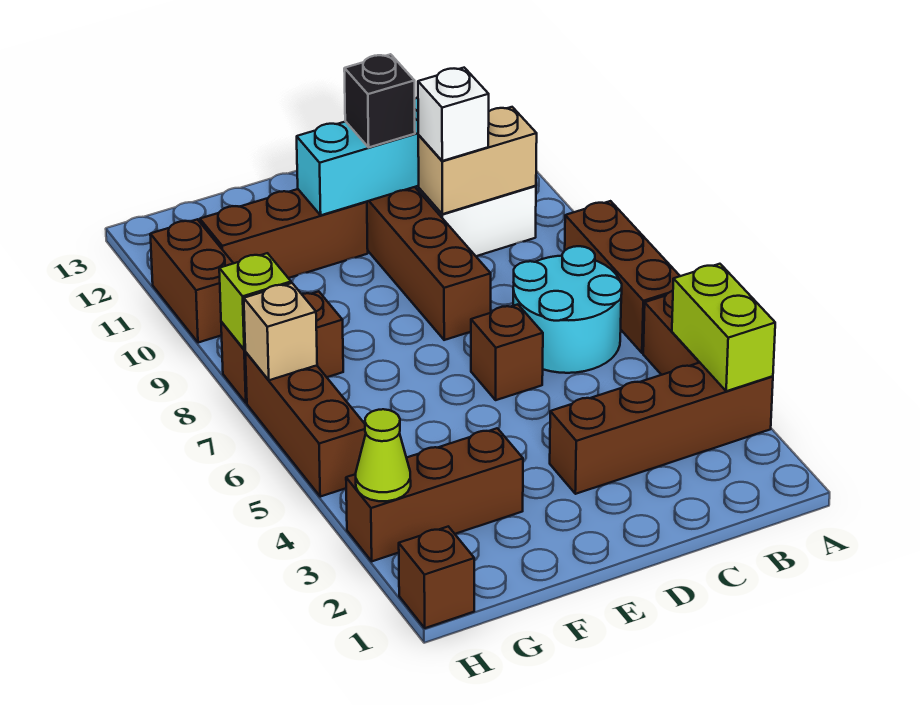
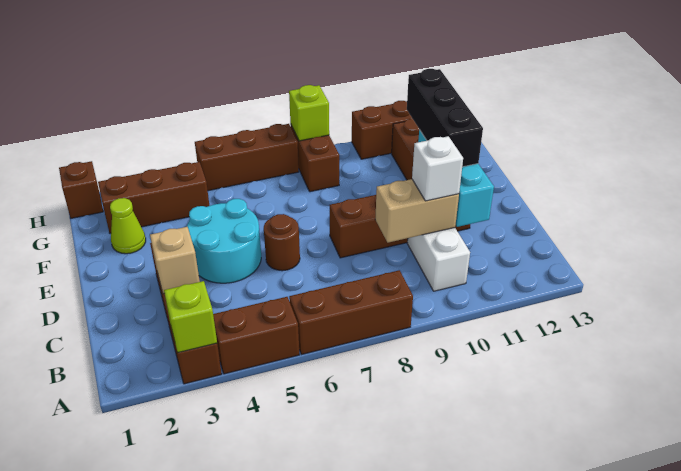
lime brick A3:A4 level 2 -> lime brick A3 level 2
cyan round brick B6:C7 level 1 -> cyan round brick D4:E5 level 1
tan brick B10:C10 level 2 -> tan brick C9:C10 level 2
brown brick D6 level 1 -> brown round brick D6 level 1
black brick D11 level 3 -> black brick D11:F11 level 3
brown brick F3:H3 level 1 -> brown brick G2:G4 level 1
lime cone H3 level 2 -> lime cone F2 level 1
tan brick H7 level 2 -> tan brick C3 level 2

